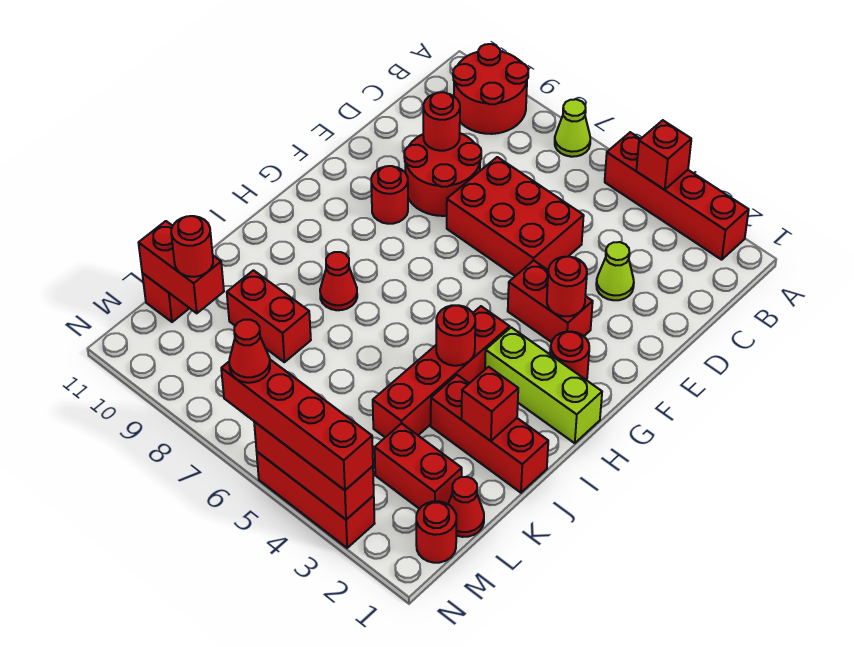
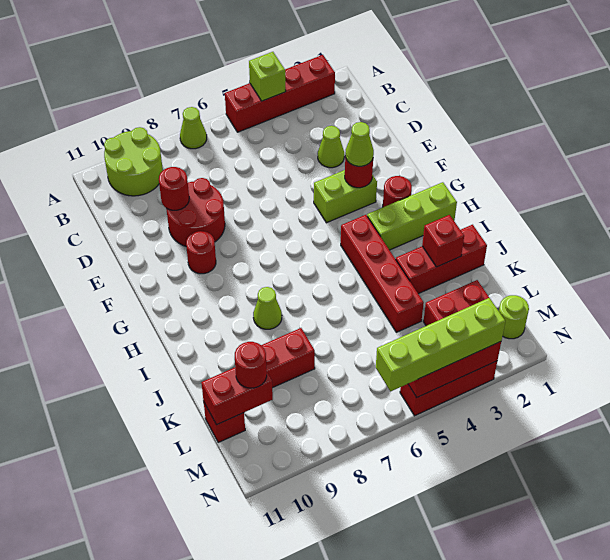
red brick A4 level 2 -> lime brick A4 level 2
red round brick A9:B10 level 1 -> lime round brick A9:B10 level 1
red brick D5:E7 level 1 -> none
red brick F3:F4 level 1 -> lime brick F3:F4 level 1
none -> lime cone F3 level 3
red round brick I4 level 2 -> none
red cone I8 level 1 -> lime cone I8 level 1
red cone L1 level 1 -> none
red round brick M1 level 1 -> lime round brick M1 level 1
red brick N3:N6 level 3 -> lime brick N3:N6 level 3
red cone N6 level 4 -> none

